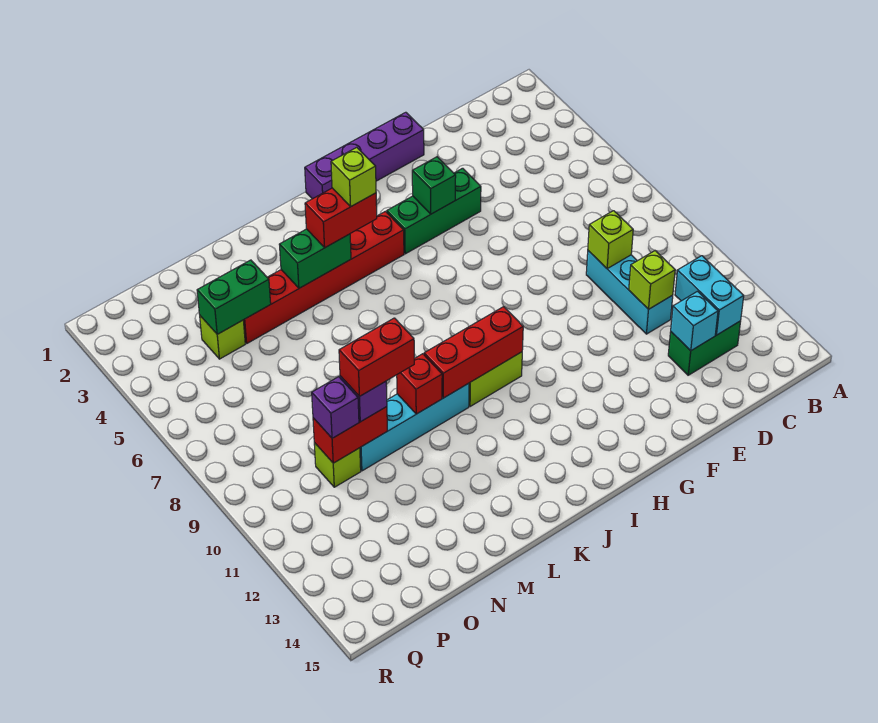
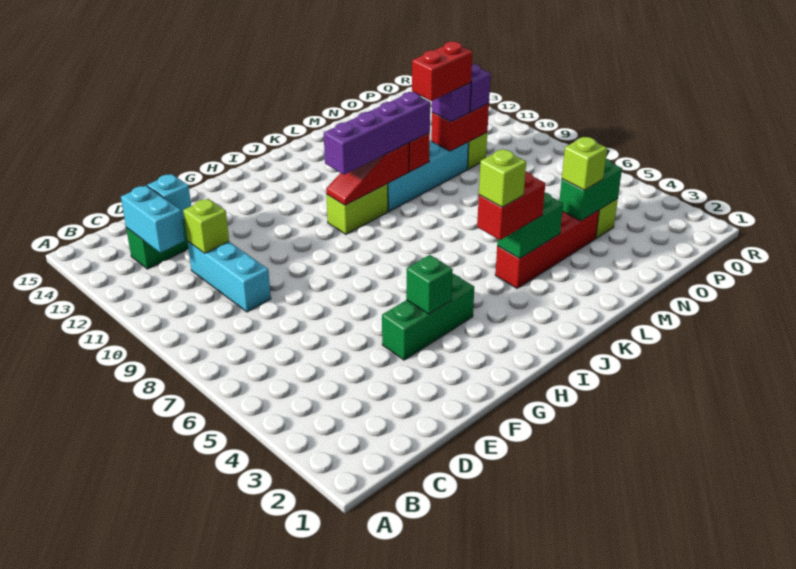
lime brick D9 level 2 -> lime brick N4 level 3
purple brick F1:I1 level 1 -> purple brick I10:L10 level 3
red brick I4:N4 level 1 -> red brick K4:N4 level 1
red brick I10:K10 level 2 -> red slope I10:K10 level 2 top K

